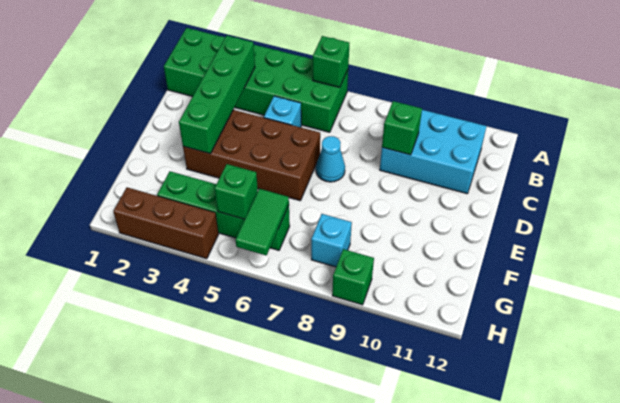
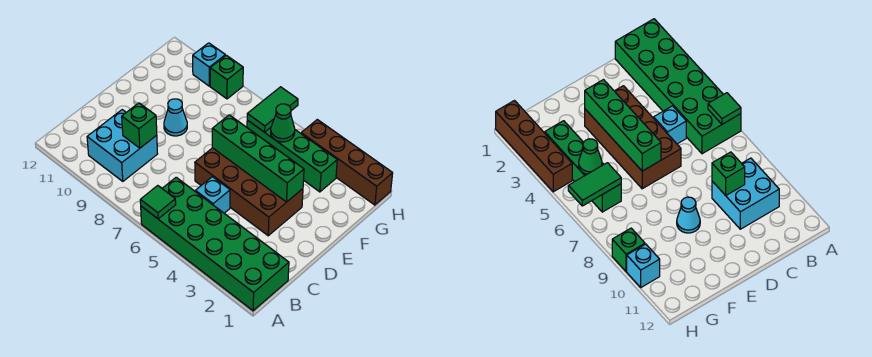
green brick A6 level 2 -> green tile A6 level 2
green brick B3:E3 level 2 -> green brick E3:E6 level 2
cyan brick B9:C11 level 1 -> cyan brick B9:C10 level 1
cyan cone D7 level 1 -> cyan cone E9 level 1
green brick G5 level 2 -> green cone G5 level 2
cyan brick G8 level 1 -> cyan brick H10 level 1
brown brick H2:H4 level 1 -> brown brick H1:H4 level 1

